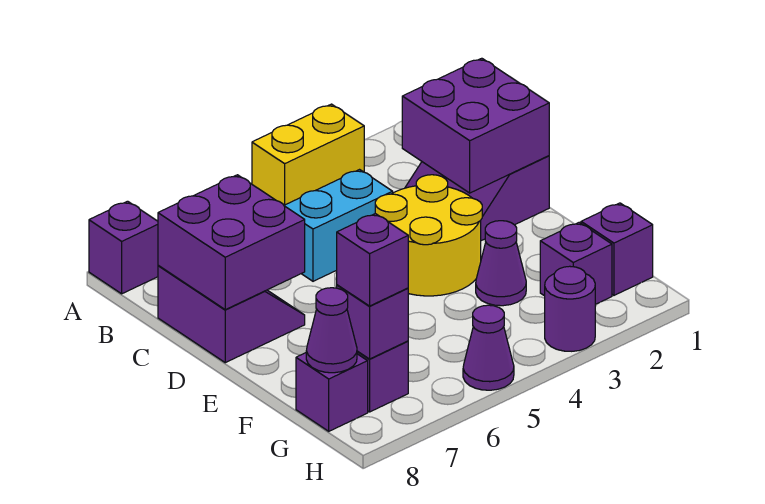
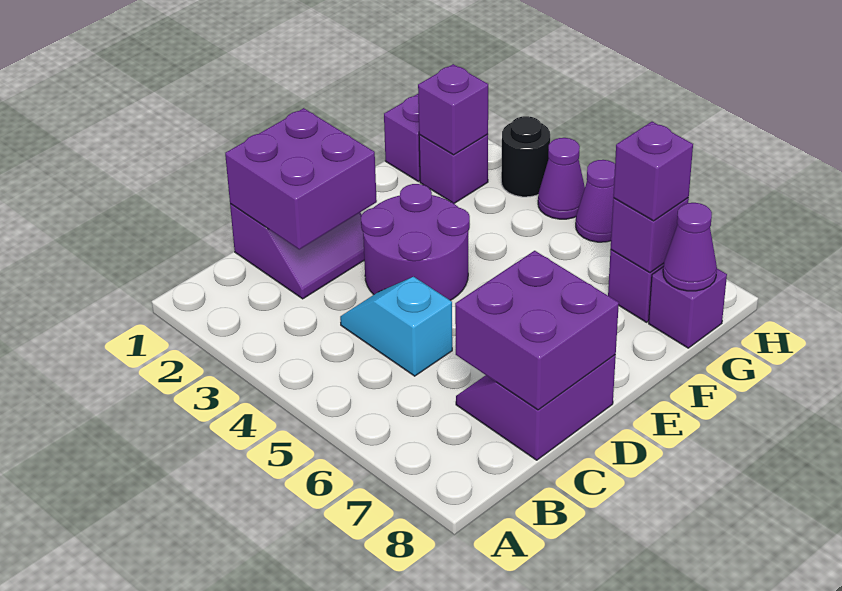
yellow brick A3:A4 level 1 -> none
purple brick A8 level 1 -> purple brick G2 level 2
cyan brick C4:C5 level 1 -> cyan slope C4:C5 level 1 top 5
yellow round brick D3:E4 level 1 -> purple round brick D3:E4 level 1
purple cone F3 level 1 -> purple cone H4 level 1
purple round brick H3 level 1 -> black round brick H3 level 1

